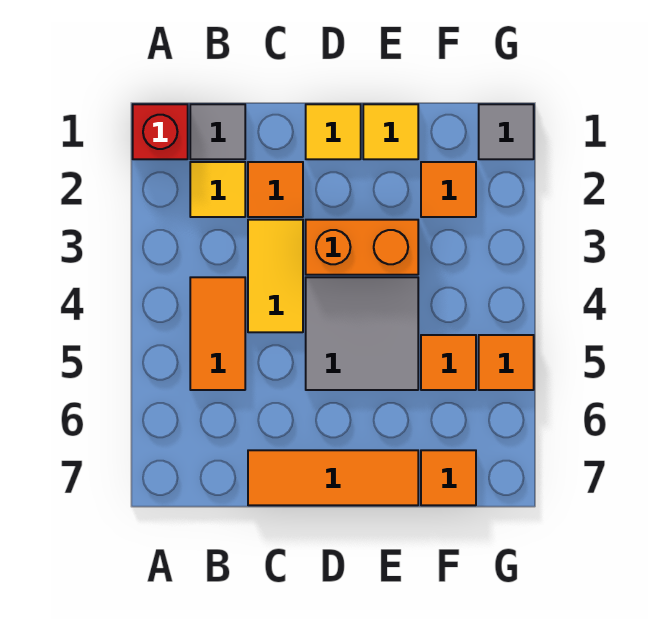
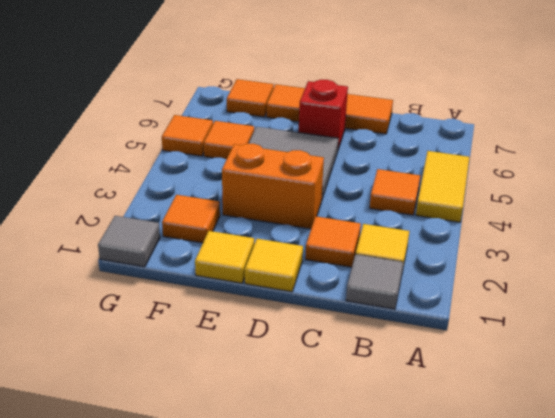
red brick A1 level 1 -> red brick D6 level 1
orange tile B4:B5 level 1 -> orange tile B4 level 1
yellow tile C3:C4 level 1 -> yellow tile A4:A5 level 1

